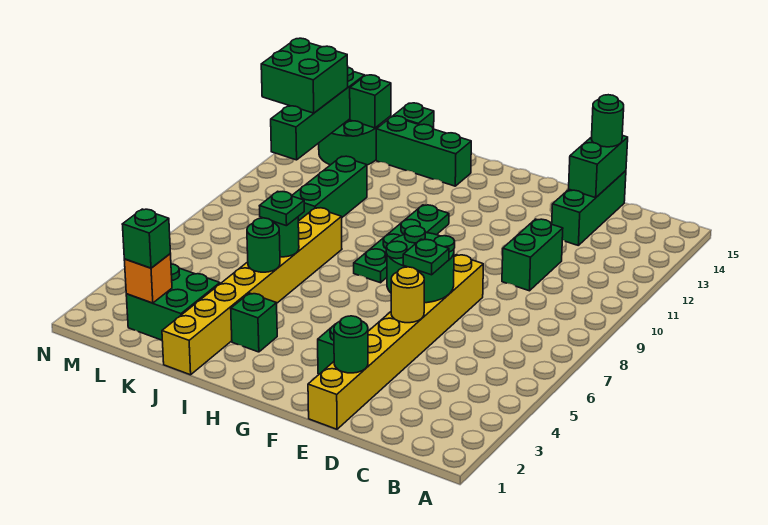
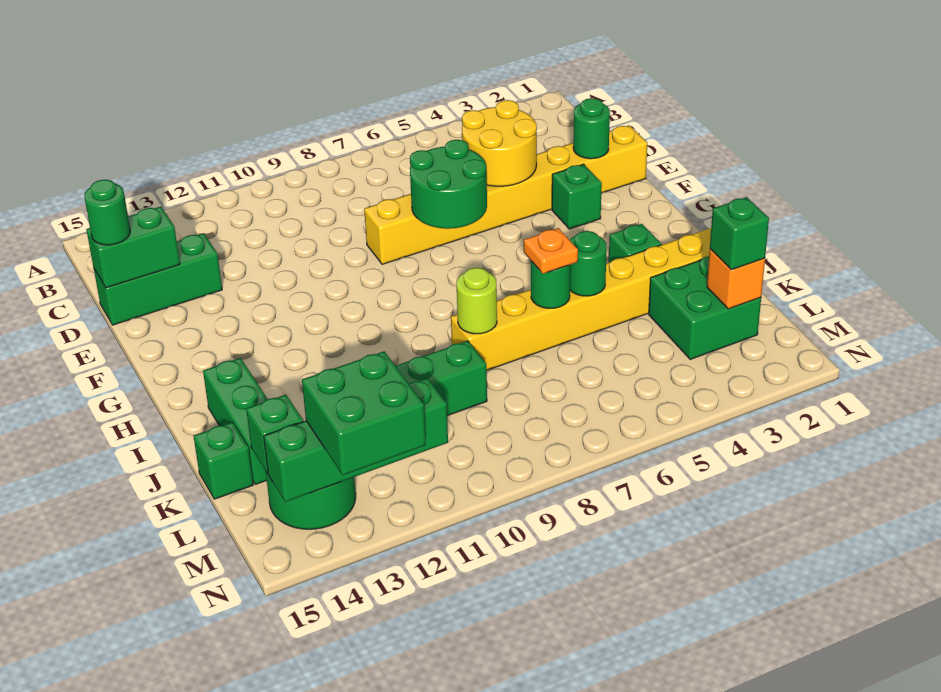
green brick D10:D11 level 1 -> none
yellow round brick E5 level 2 -> yellow round brick D4:E5 level 2
green plate E6 level 3 -> none
green plate H8:H11 level 1 -> none
green plate J6 level 3 -> orange plate J6 level 3
none -> lime round brick J8 level 2

